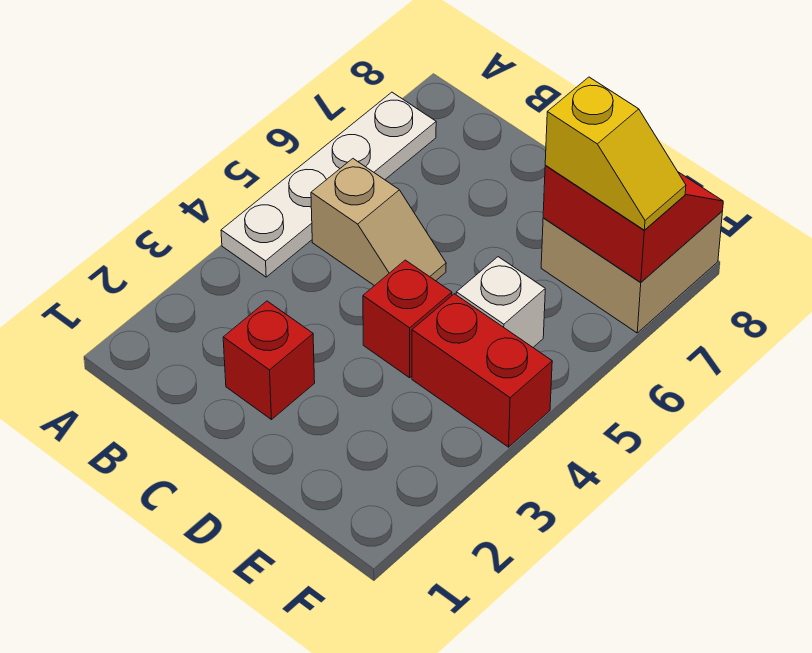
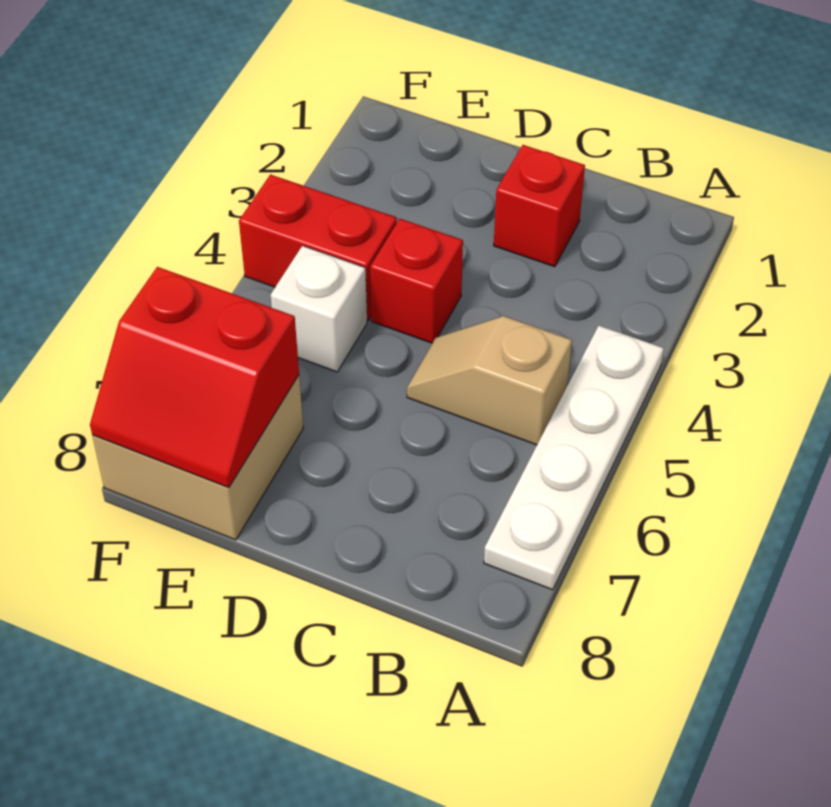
yellow slope E7:F7 level 3 top E -> none

